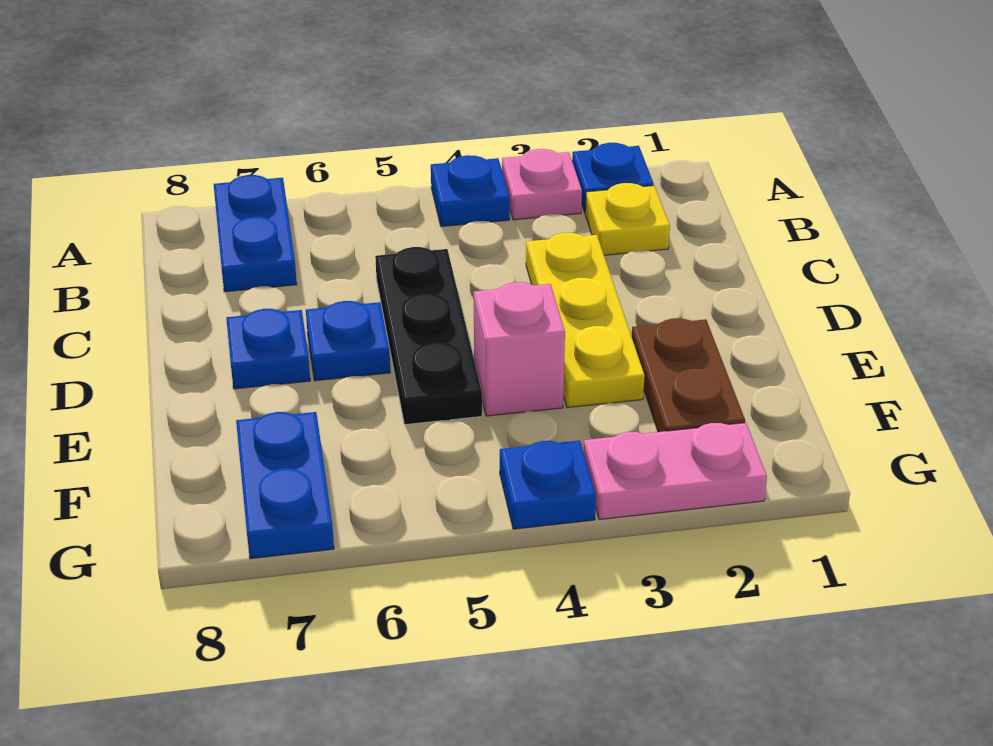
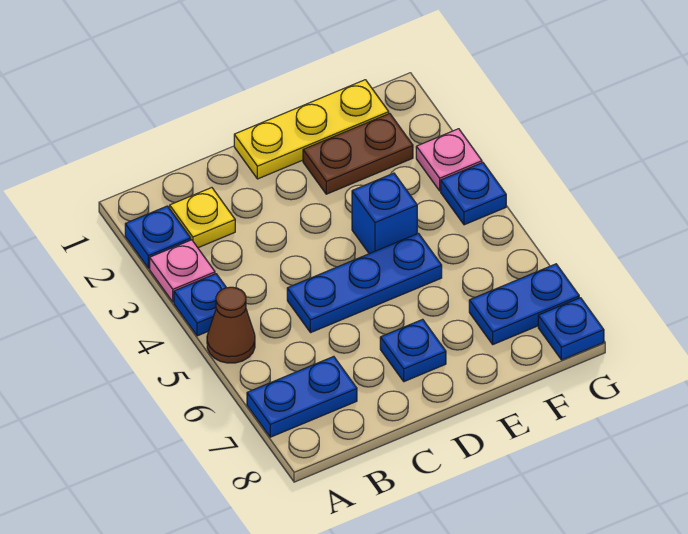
none -> brown cone A5 level 1
yellow plate C3:E3 level 1 -> yellow plate D1:F1 level 1
black plate C5:E5 level 1 -> blue plate C5:E5 level 1
blue plate D6 level 1 -> blue plate G8 level 1
pink brick E4 level 1 -> blue brick E4 level 1
pink plate G2:G3 level 1 -> pink plate G3 level 1

